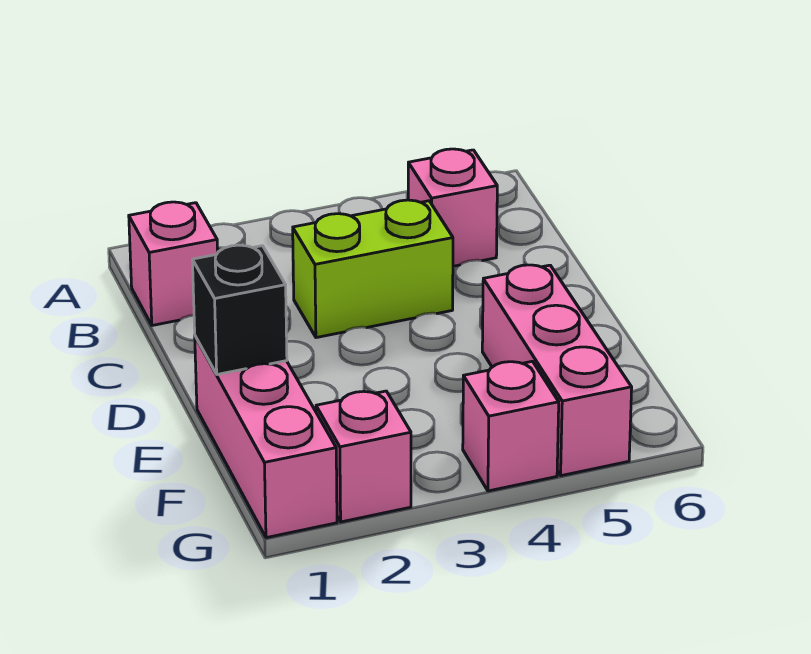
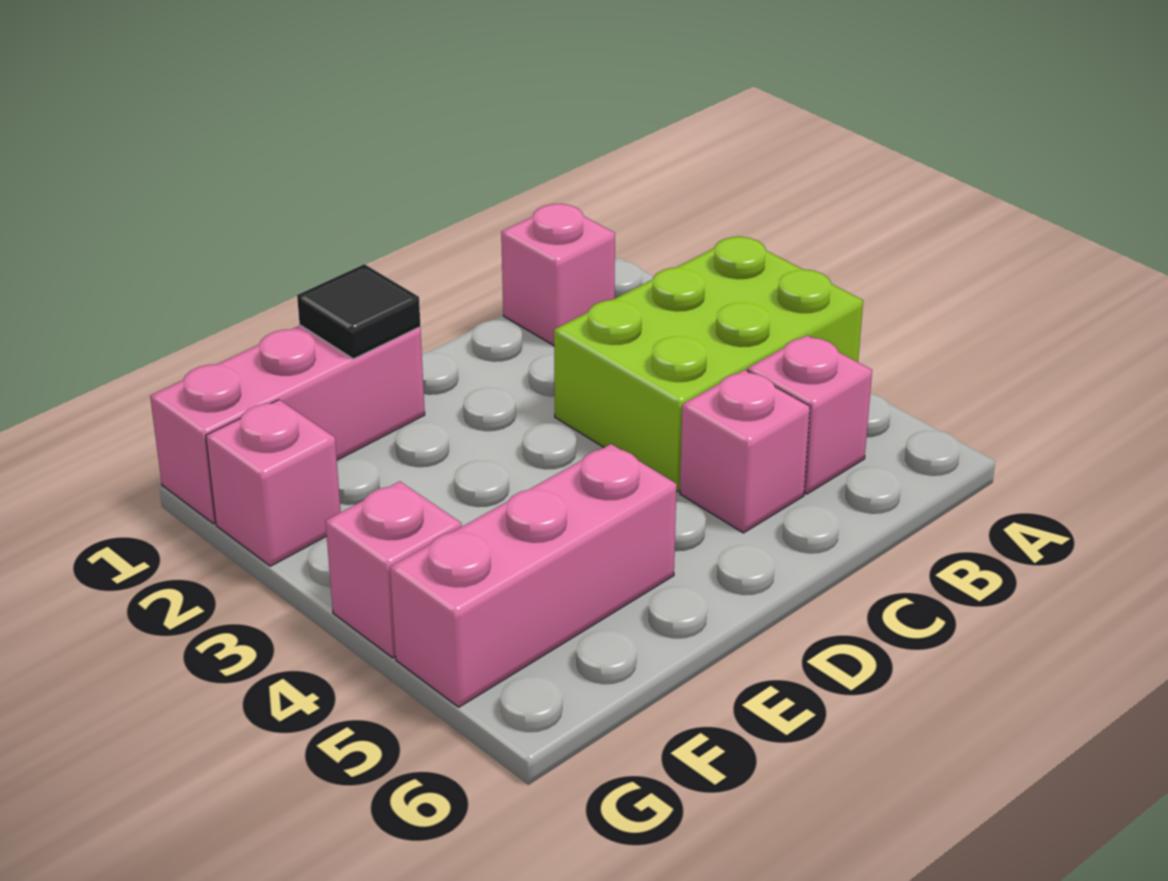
lime brick C3:C4 level 1 -> lime brick A3:C4 level 1
none -> pink brick C5 level 1
black brick E1 level 2 -> black tile E1 level 2

